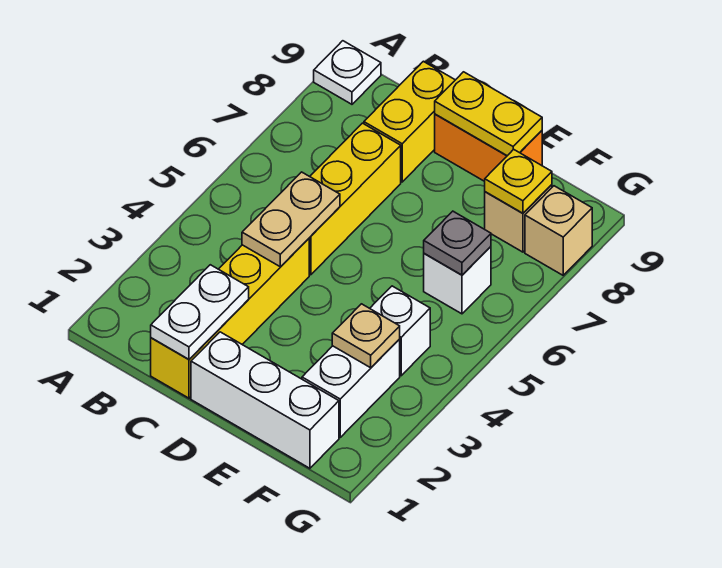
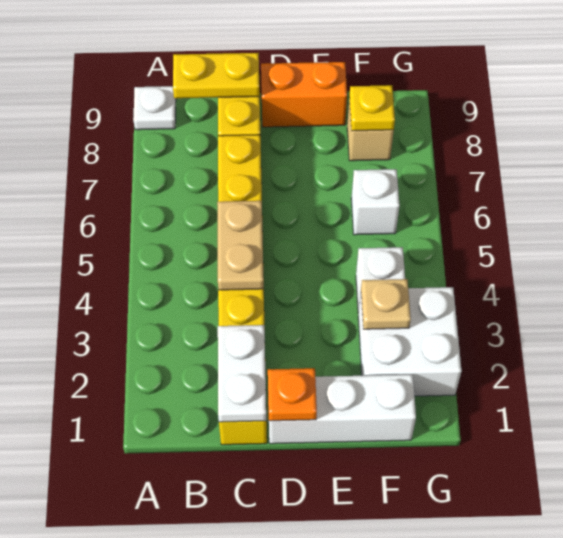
none -> orange plate D1 level 2
yellow plate D9:E9 level 2 -> yellow plate B9:C9 level 2
white brick F2:F3 level 1 -> white brick F2:G3 level 1
grey plate F6 level 2 -> none
tan brick G8 level 1 -> none

